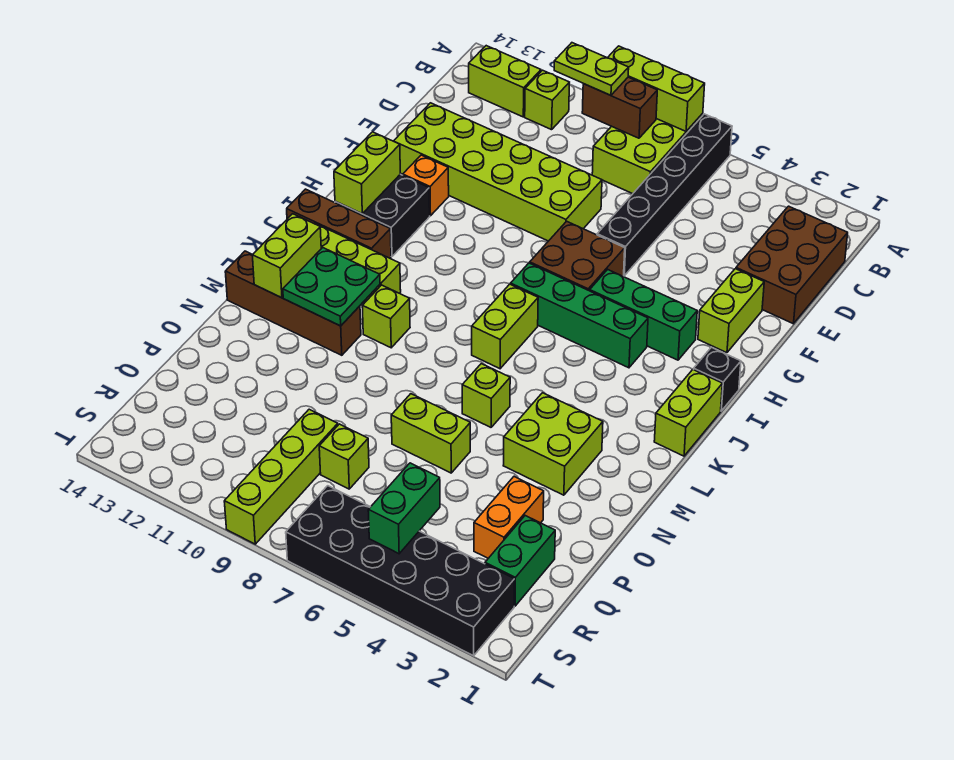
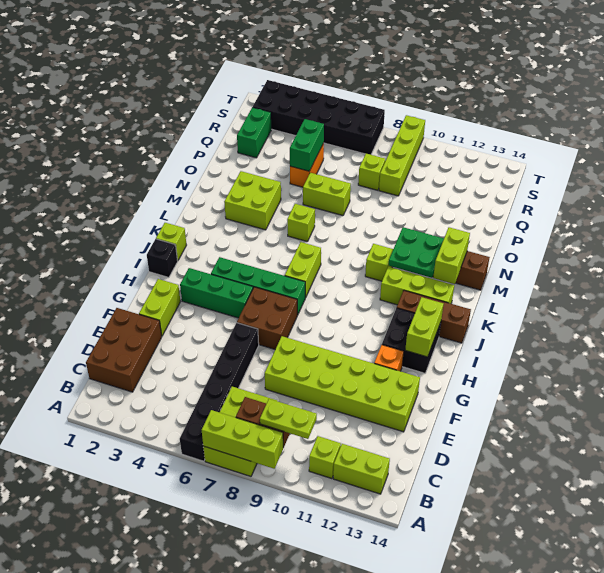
lime brick J1:K1 level 1 -> lime brick J1 level 1
orange brick P3:Q3 level 1 -> orange brick P5:Q5 level 1
green brick R5:S5 level 2 -> green brick P5:Q5 level 2

